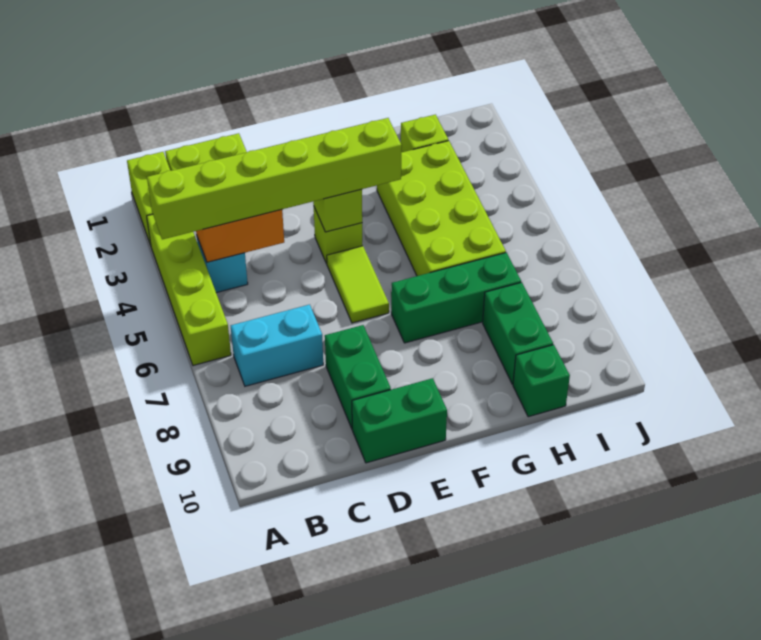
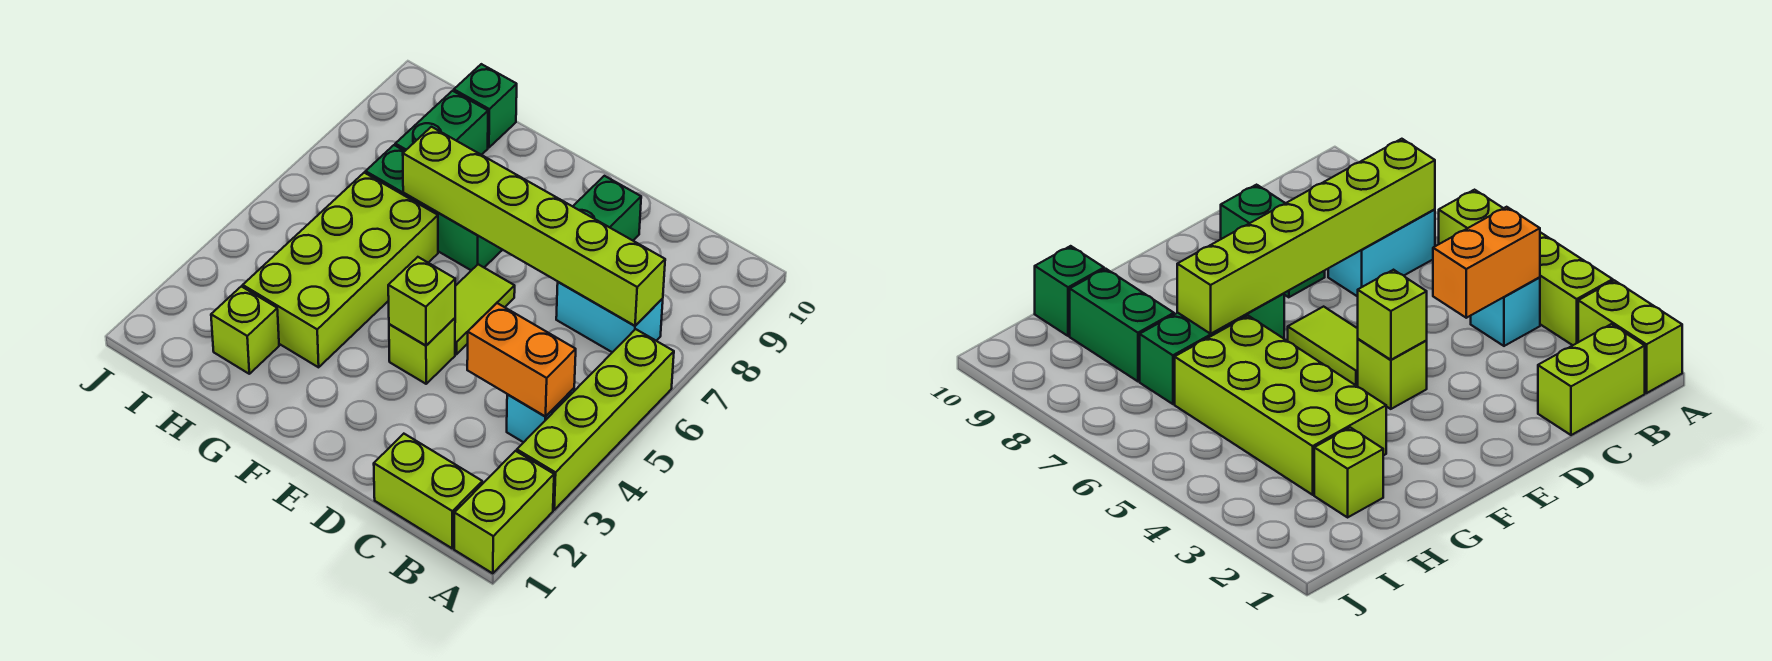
lime brick A4:F4 level 3 -> lime brick B7:G7 level 2
green brick D10:E10 level 1 -> none

